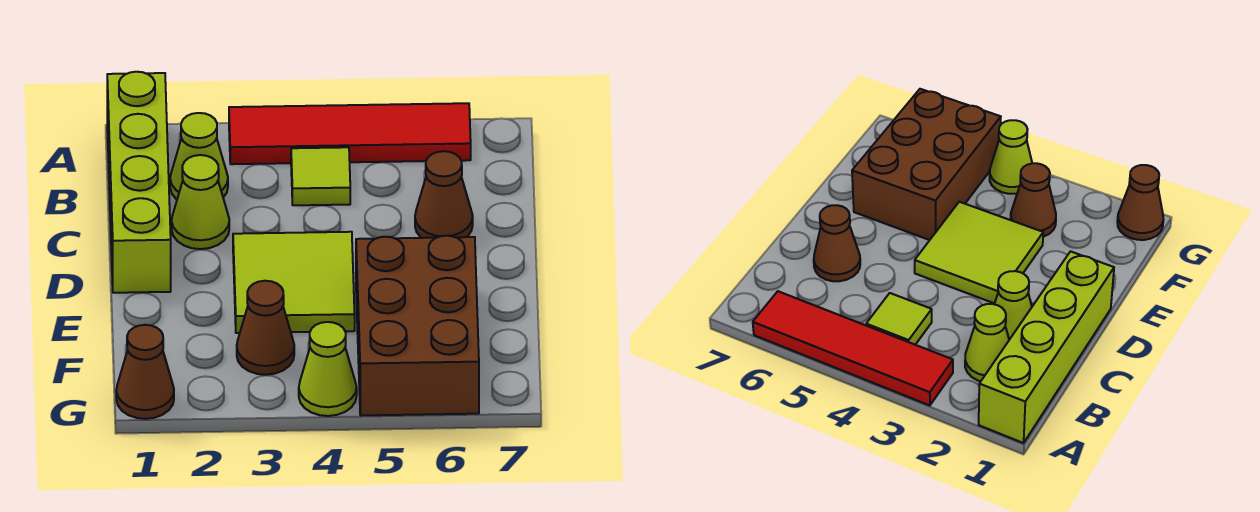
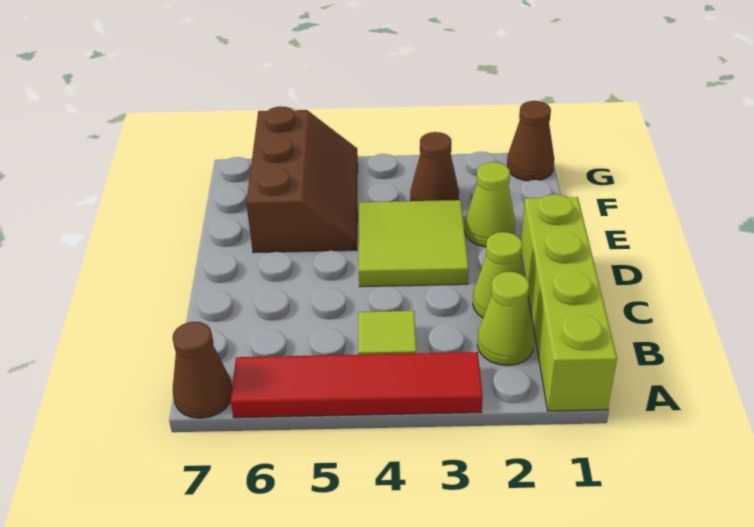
brown cone C6 level 1 -> brown cone A7 level 1
brown brick E5:G6 level 1 -> brown slope E5:G6 level 1 top 6
lime cone G4 level 1 -> lime cone E2 level 1

